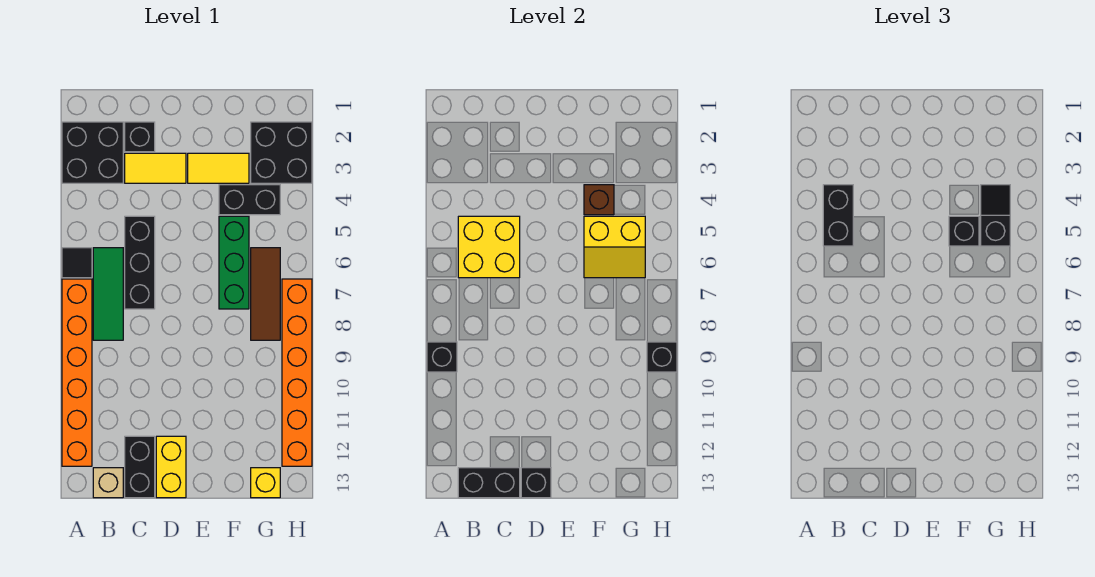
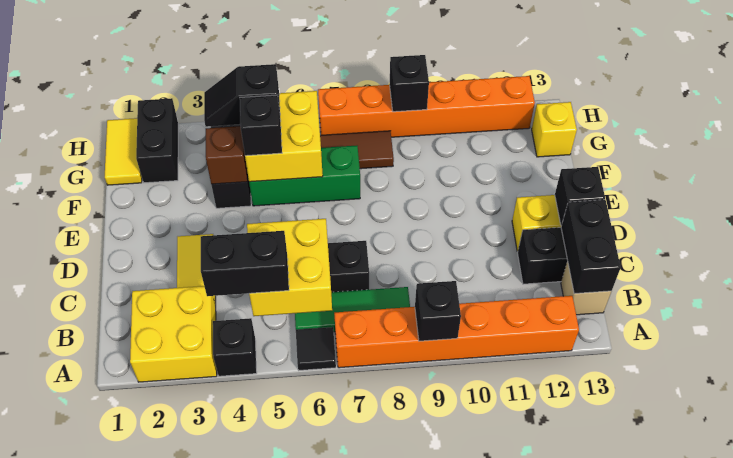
black brick A2:B3 level 1 -> yellow brick A2:B3 level 1
black brick C2 level 1 -> black brick A4 level 1
yellow tile E3:F3 level 1 -> yellow tile G1:H1 level 1
yellow slope F5:G6 level 2 top 5 -> yellow brick F5:G6 level 2
black brick G2:H3 level 1 -> black brick G2:H2 level 1

